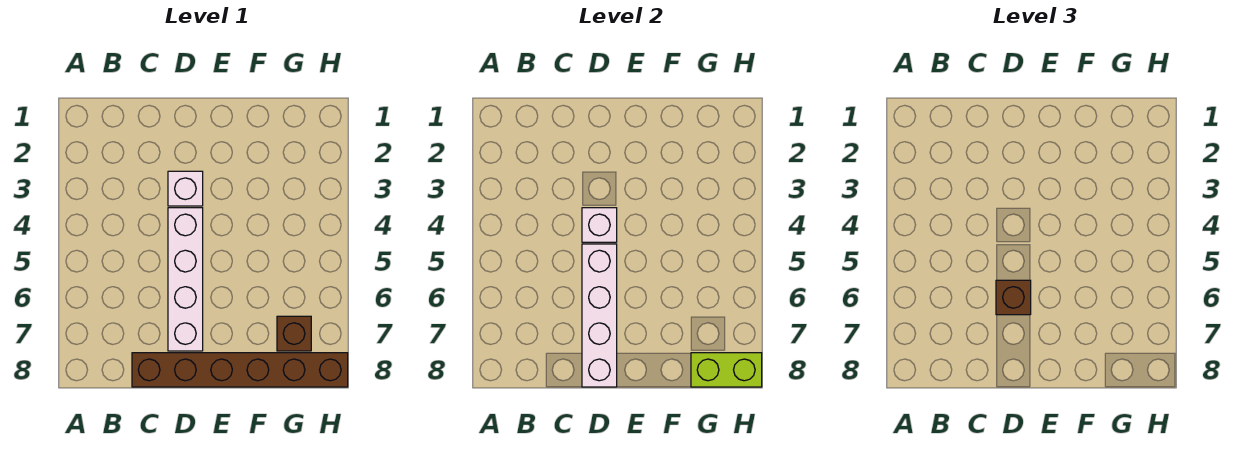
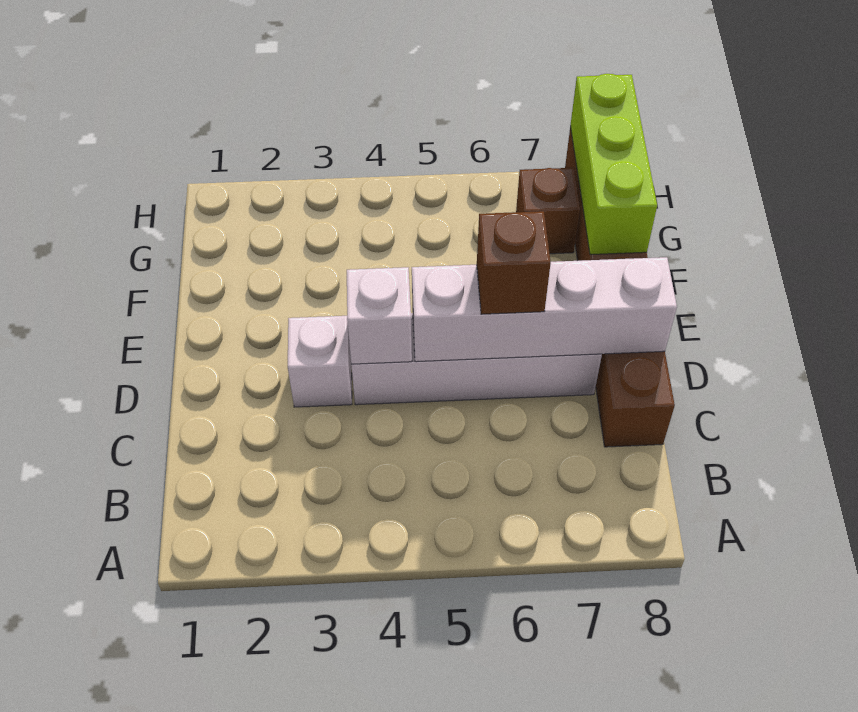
lime brick G8:H8 level 2 -> lime brick F8:H8 level 2

